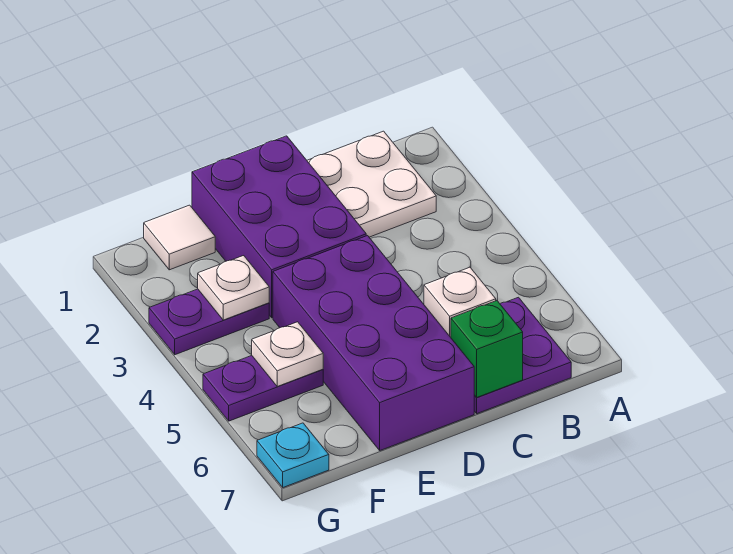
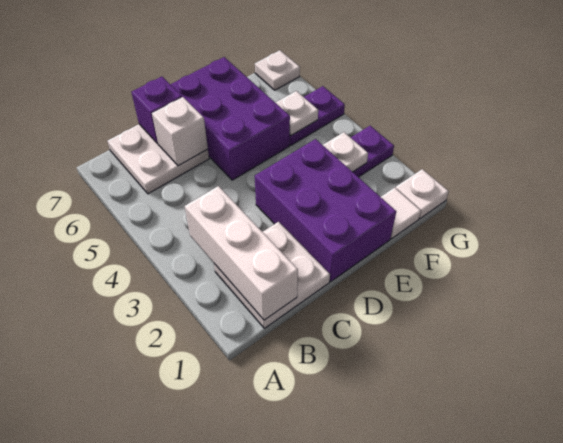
none -> white brick B1:B3 level 2
purple plate B6:C7 level 1 -> white plate B6:C7 level 1
green brick C7 level 2 -> purple brick C7 level 2
purple brick D4:E7 level 1 -> purple brick D5:E7 level 1
none -> white plate G1 level 1
cyan plate G7 level 1 -> white plate G7 level 1

